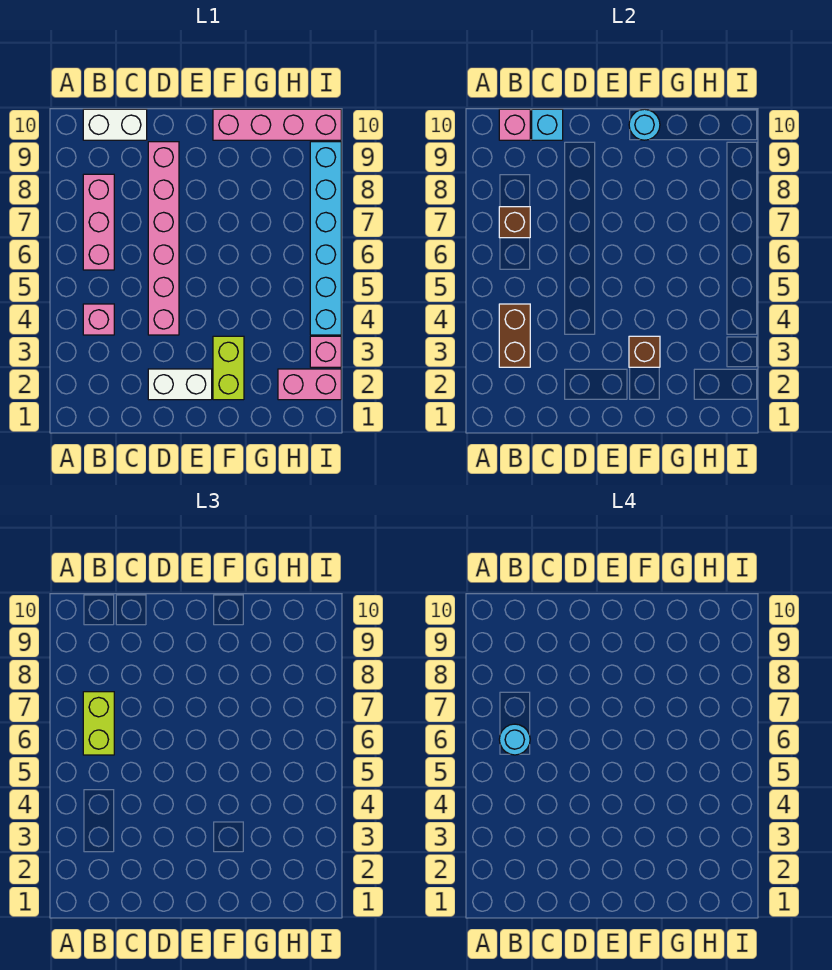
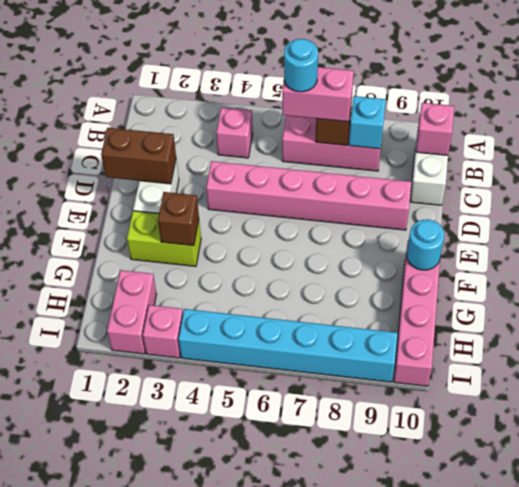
brown brick B3:B4 level 2 -> brown brick D1:D2 level 2
lime brick B6:B7 level 3 -> pink brick B6:B7 level 3
cyan brick C10 level 2 -> cyan brick B8 level 2

